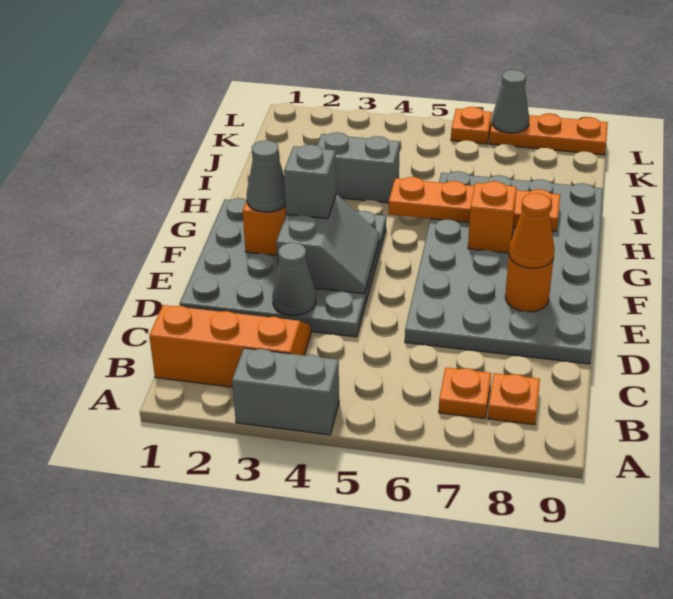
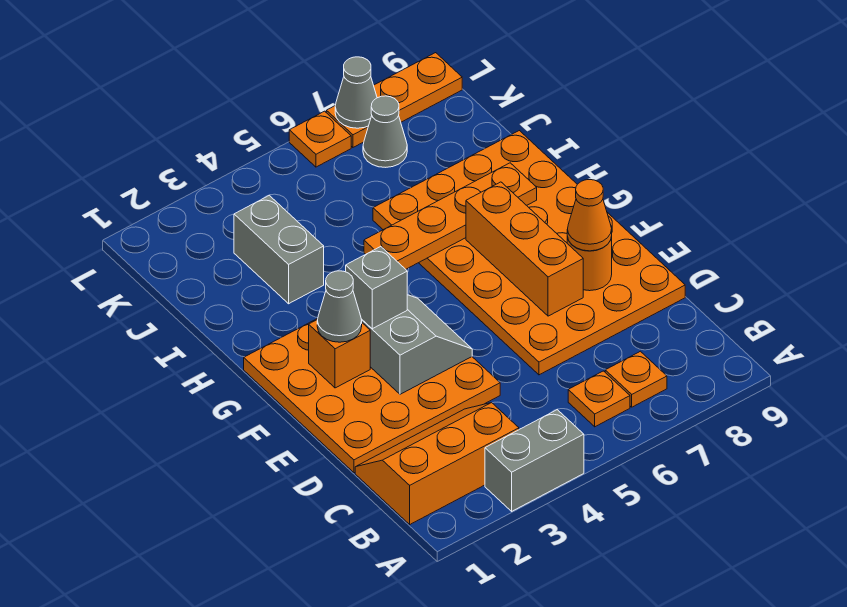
orange plate B8 level 1 -> orange plate B6 level 1
grey plate D1:G4 level 1 -> orange plate D1:G4 level 1
grey cone D3 level 2 -> grey cone K7 level 1
grey plate D6:I9 level 1 -> orange plate D6:I9 level 1
orange brick G7 level 2 -> orange brick E7:G7 level 2
grey brick I3:I4 level 1 -> grey brick I3:J3 level 1

